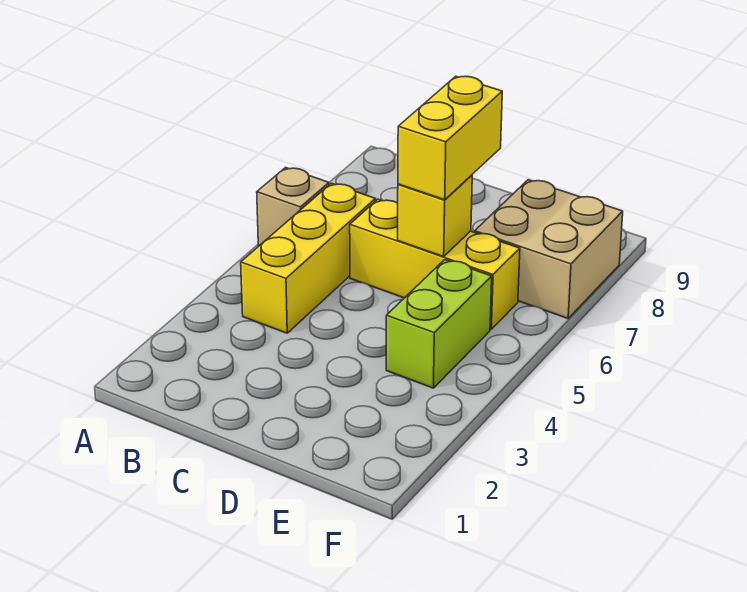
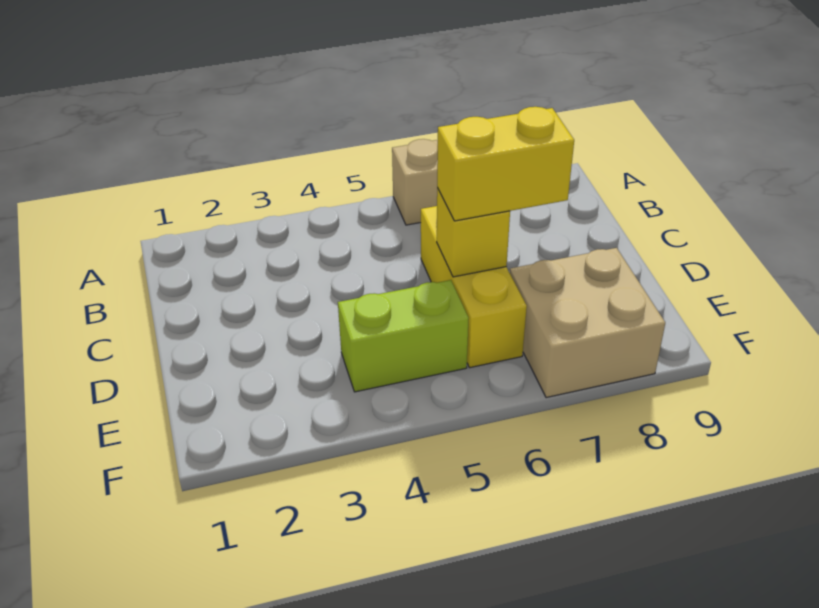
yellow brick B4:B6 level 1 -> none

